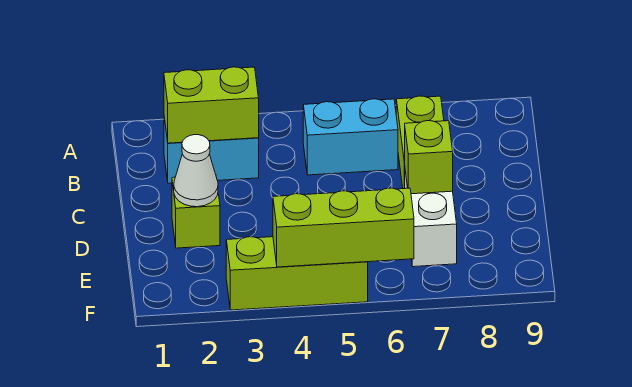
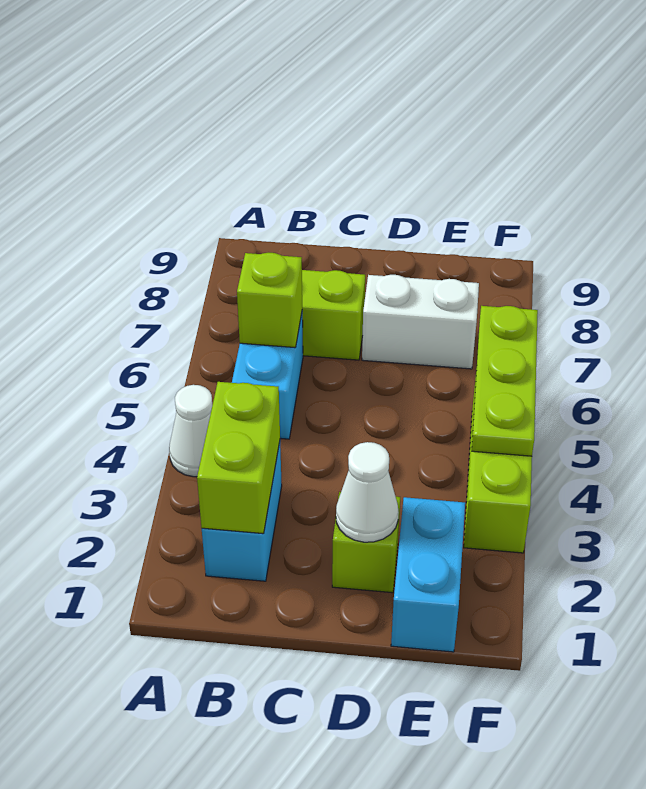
none -> white cone A4 level 1
lime brick D7 level 2 -> lime brick B6 level 2
none -> cyan brick E1:E2 level 1
lime brick F4:F6 level 2 -> lime plate F4:F6 level 2

